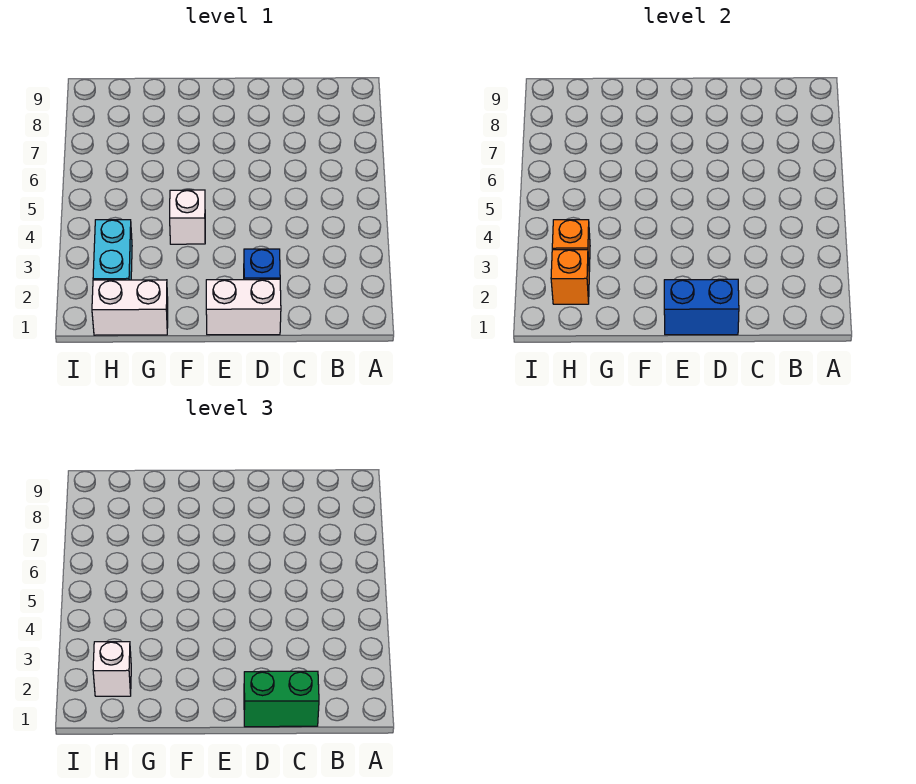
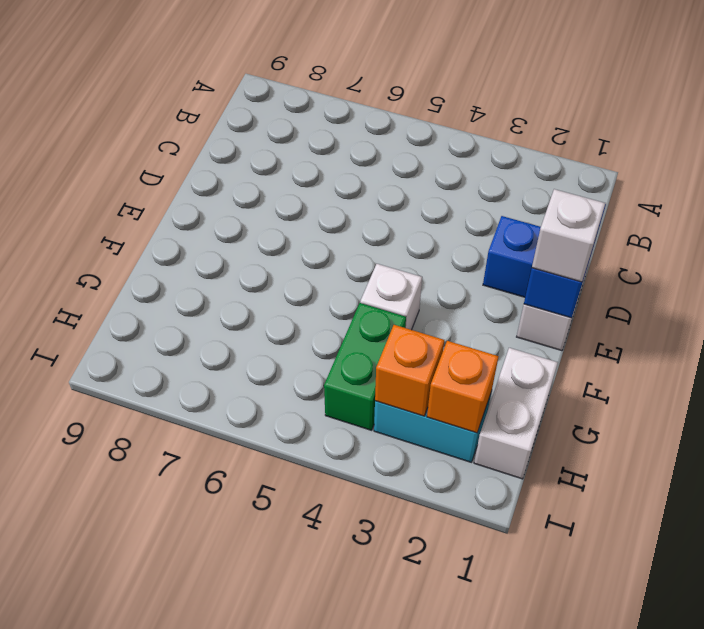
green brick C1:D1 level 3 -> green brick G4:H4 level 1
white brick H2 level 3 -> white brick E1 level 3

